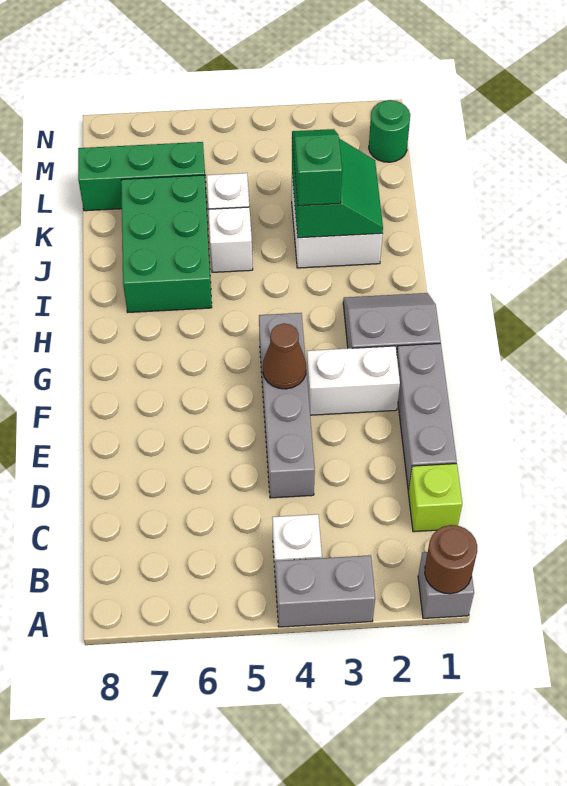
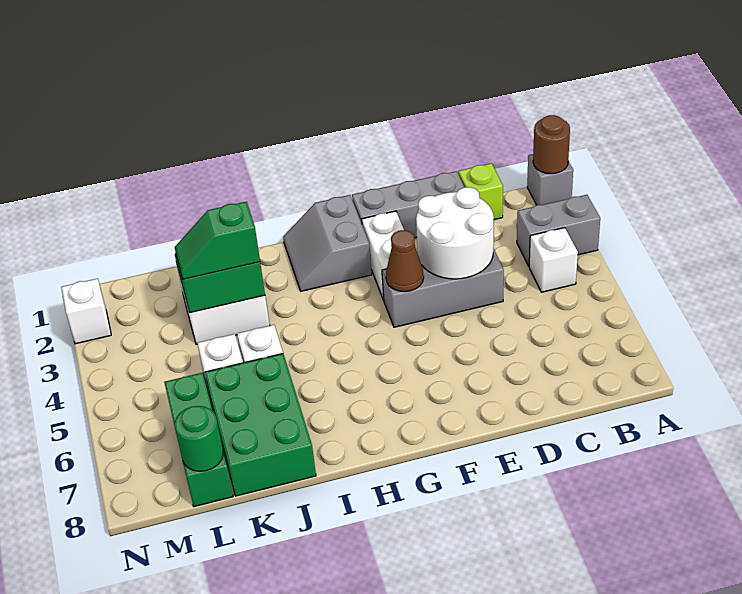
grey brick A3:A4 level 1 -> grey brick A3:B3 level 1
none -> white round brick D3:E4 level 2
grey brick D4:G4 level 1 -> grey brick D4:F4 level 1
green brick I6:K7 level 1 -> green brick J6:K8 level 1
green round brick M1 level 1 -> green round brick L8 level 2
none -> white brick N2 level 1

